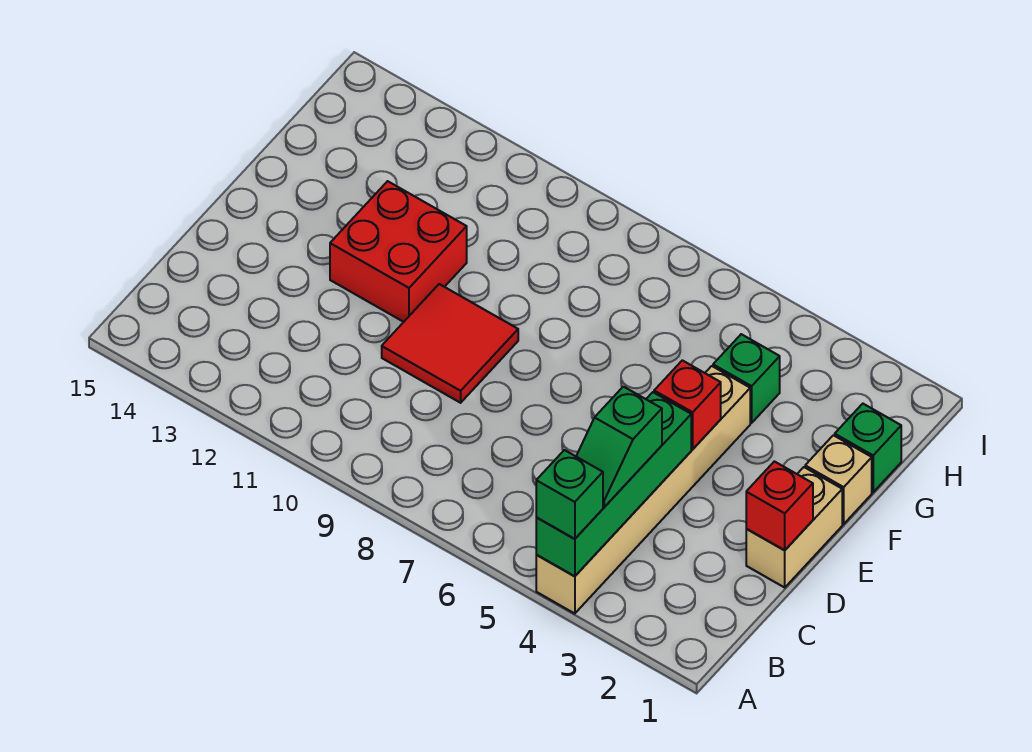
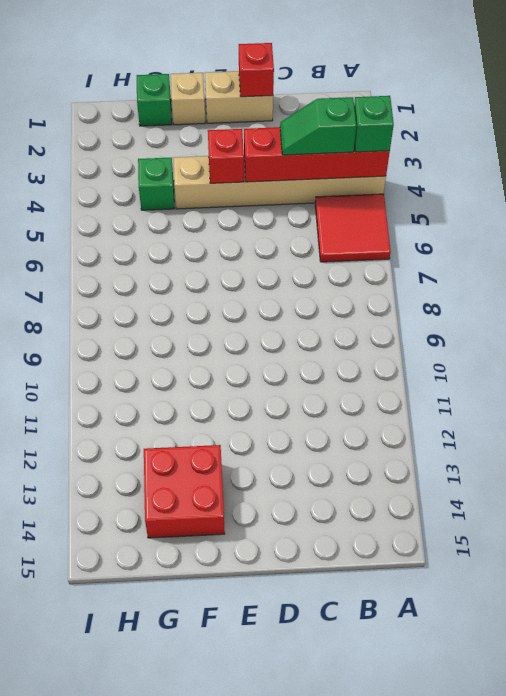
green brick A4:D4 level 2 -> red brick A4:D4 level 2
green slope B4:C4 level 3 top C -> green slope B4:C4 level 3 top B
red tile D9:E10 level 1 -> red tile A5:B6 level 1
red brick E11:F12 level 1 -> red brick F13:G14 level 1

